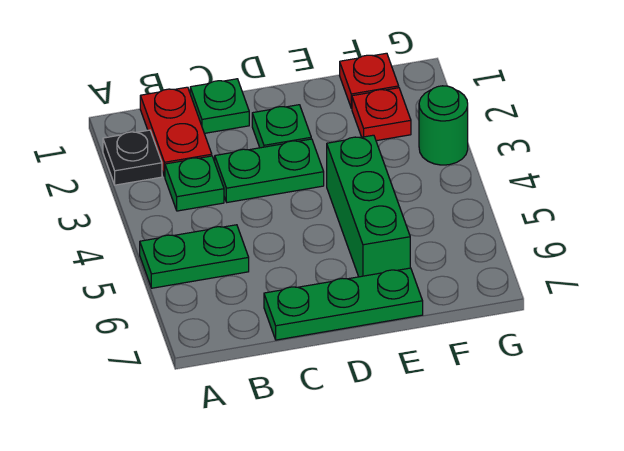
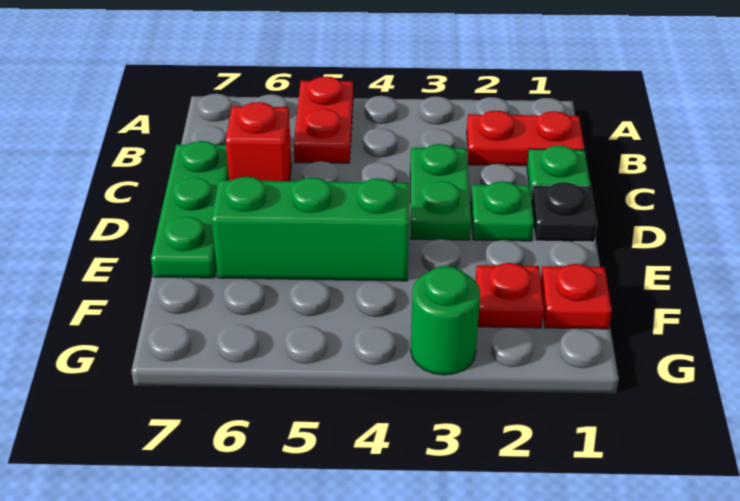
black plate A2 level 1 -> black plate D1 level 1
green plate A5:B5 level 1 -> red plate A5:B5 level 1
green plate B3 level 1 -> none
none -> red brick C6 level 1

